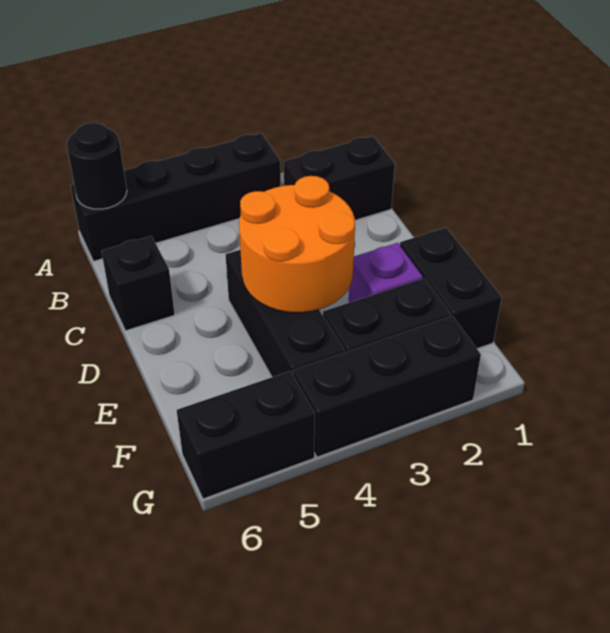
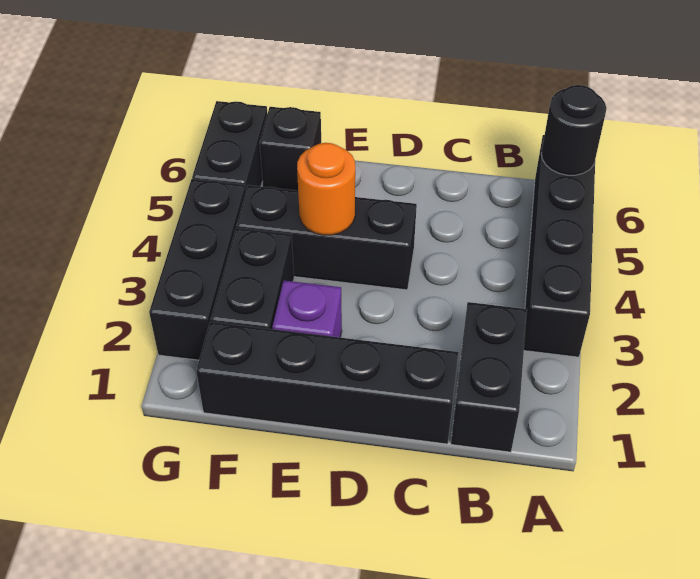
black brick C6 level 1 -> black brick F6 level 1
orange round brick D3:E4 level 2 -> orange round brick E4 level 2
black brick E1:F1 level 1 -> black brick C1:F1 level 1

